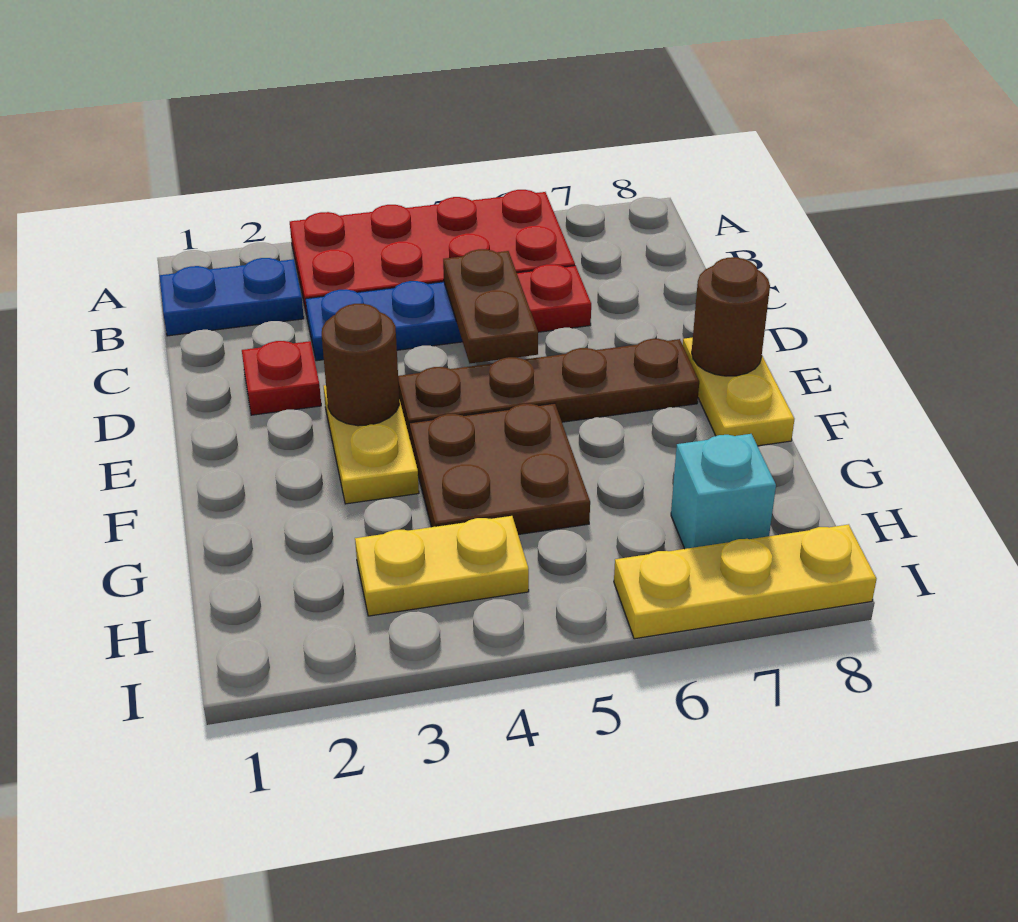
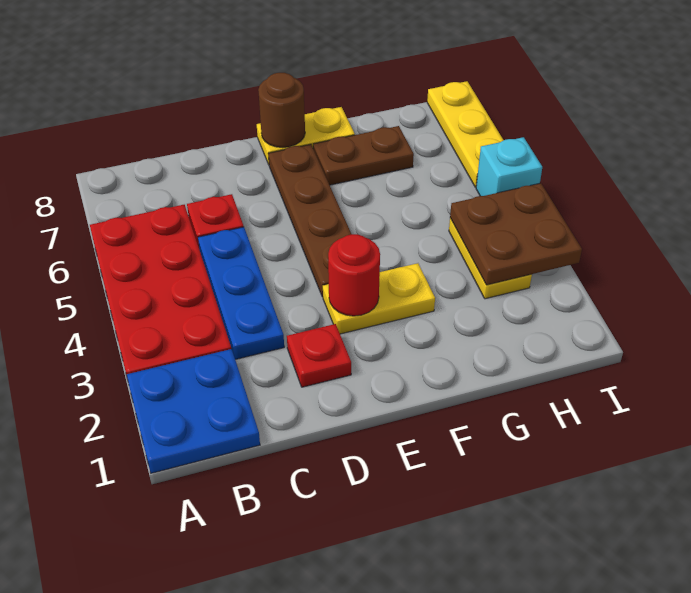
blue plate B1:B2 level 1 -> blue plate A1:B2 level 1
brown plate C5:D5 level 2 -> brown plate F7:G7 level 1
brown round brick E3 level 2 -> red round brick E3 level 2
brown plate F4:G5 level 1 -> brown plate H3:I4 level 2
cyan brick H7 level 1 -> cyan brick I5 level 1

